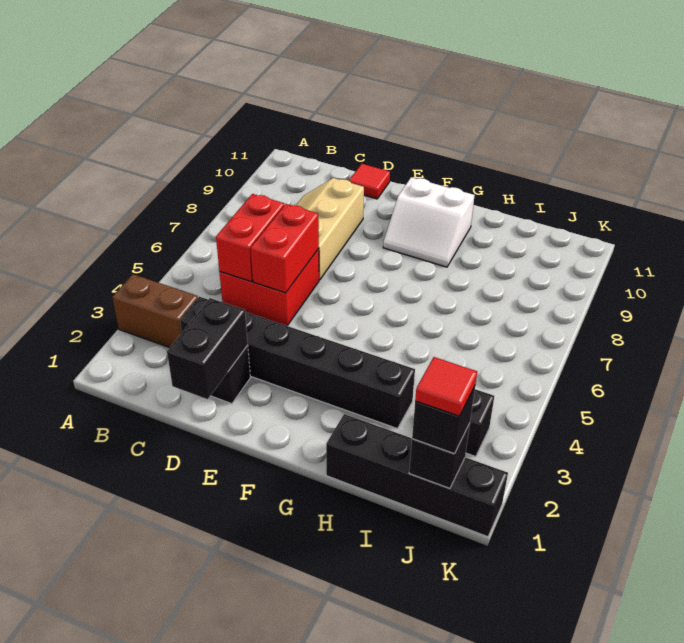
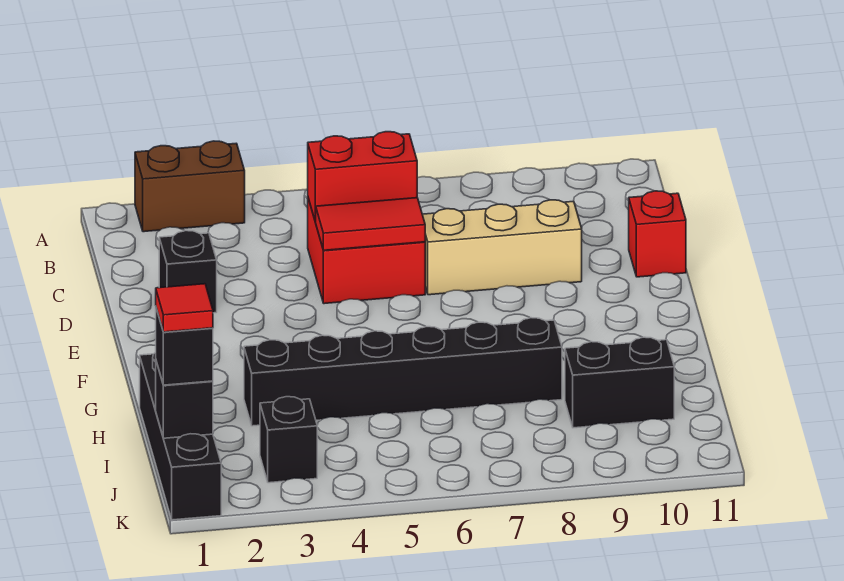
brown brick A3:B3 level 1 -> brown brick A2:A3 level 1
black brick C3:H3 level 1 -> black brick H3:H8 level 1
black brick D1:D2 level 2 -> black brick I9:I10 level 1
red brick D5:D6 level 2 -> red tile D5:D6 level 2
red tile D11 level 1 -> red brick D11 level 1
white slope F9:G10 level 1 top 10 -> none

